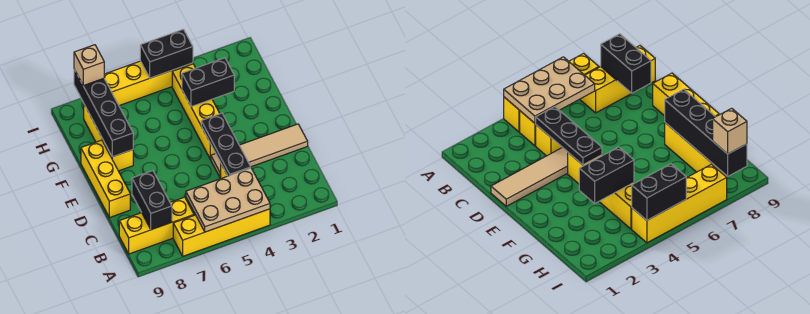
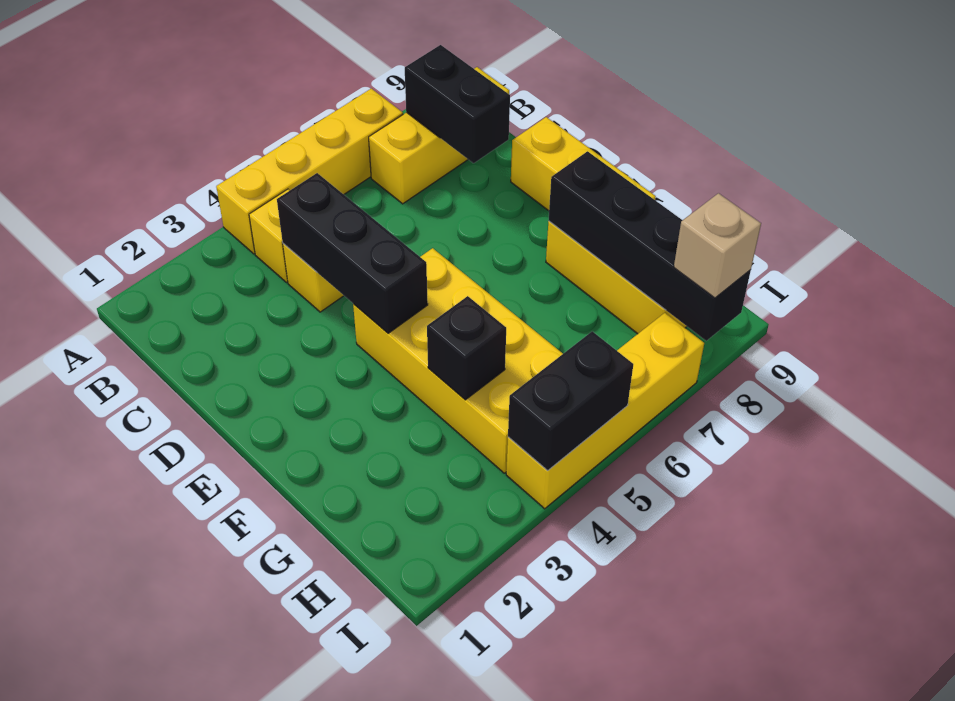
tan plate A4:B6 level 2 -> none
black plate C4:E4 level 2 -> black brick C4:E4 level 2
tan tile D1:D4 level 1 -> none
yellow brick E4:H4 level 1 -> yellow brick E4:H5 level 1
black brick G3:G4 level 2 -> black brick G4 level 2

